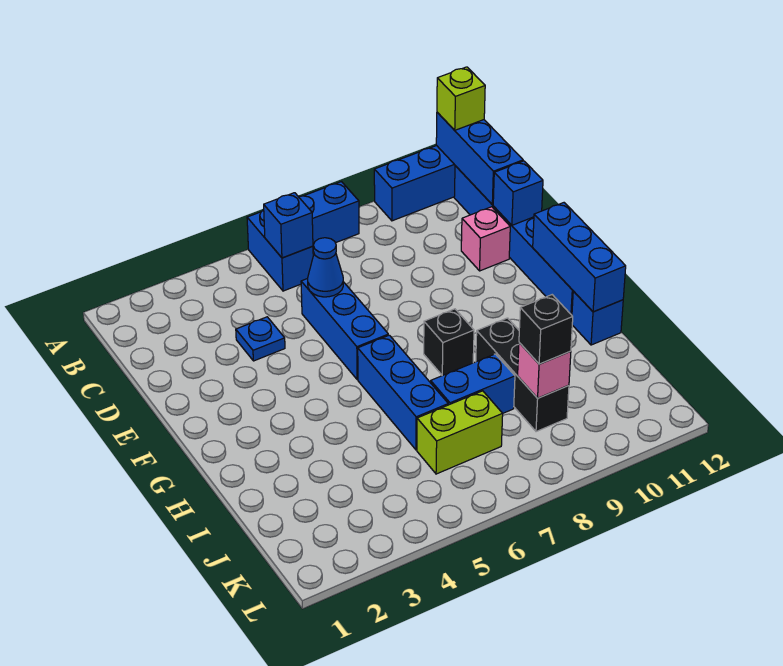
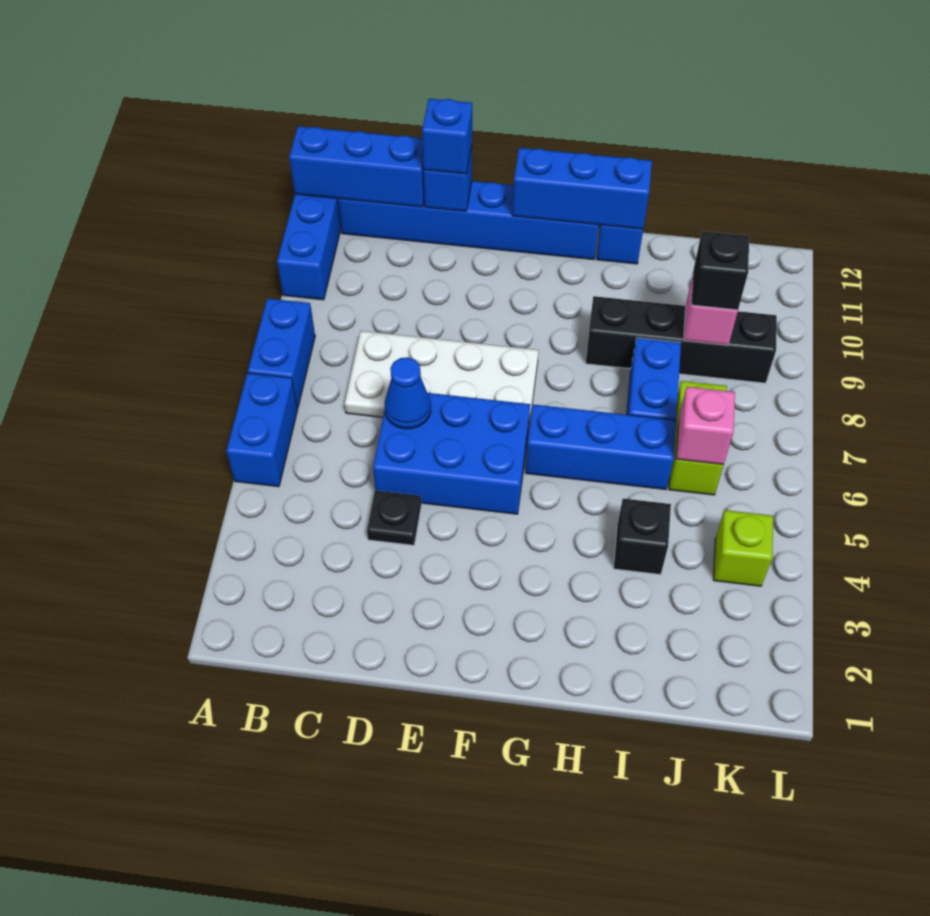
blue brick A6:B6 level 1 -> blue brick A5:A6 level 1
lime brick A12 level 3 -> lime brick K4 level 1
blue brick B6 level 2 -> blue brick D12 level 3
none -> white plate C7:F8 level 1
blue plate D4 level 1 -> black plate D4 level 1
blue brick D6:F6 level 1 -> blue brick D5:F6 level 1
pink brick D11 level 1 -> pink brick J6 level 2
black brick G8 level 1 -> black brick I4 level 1
black brick H9:J9 level 1 -> black brick H9:K9 level 1

